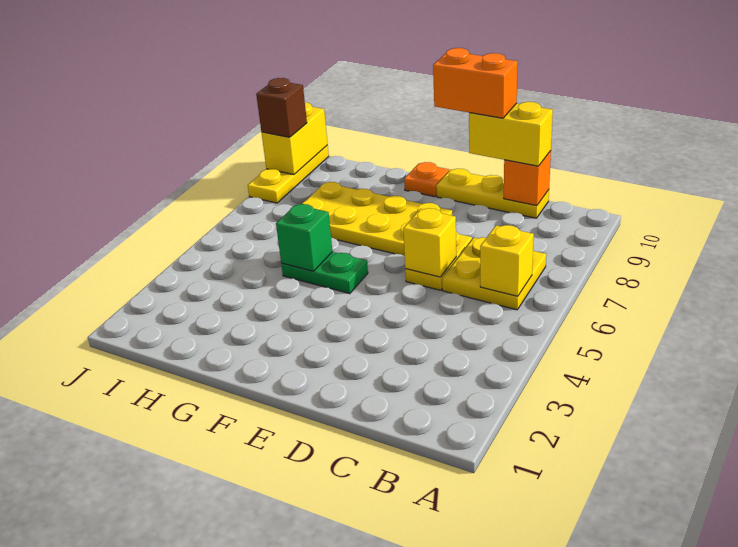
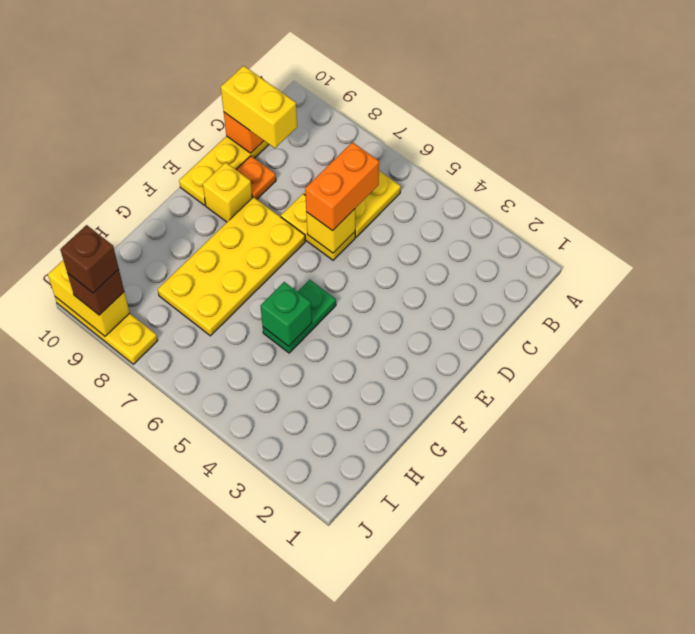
yellow brick B6 level 2 -> yellow brick E9 level 1
yellow brick C10:D10 level 3 -> yellow brick C9:C10 level 3
orange brick D10:E10 level 4 -> orange brick C6:D6 level 3
orange plate F10 level 1 -> orange plate D9 level 1
none -> brown brick J9 level 4

